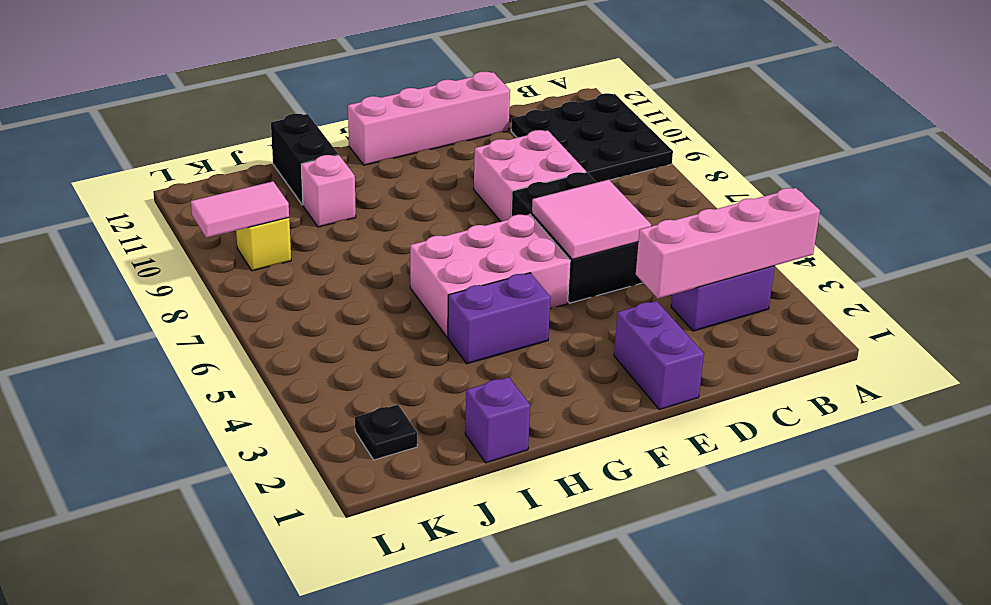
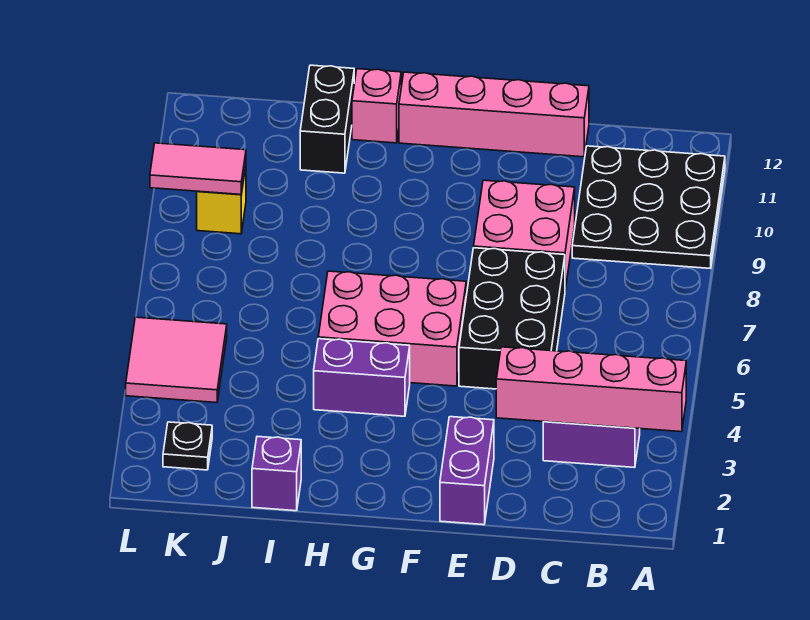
pink tile D5:E6 level 2 -> pink tile K4:L5 level 1
pink brick I10 level 1 -> pink brick H12 level 1

